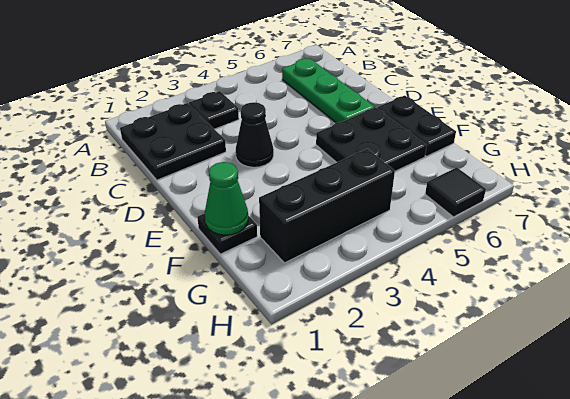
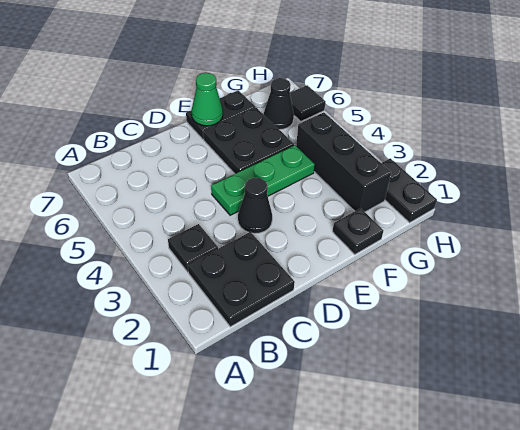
green plate B6:D6 level 1 -> green plate D4:F4 level 1
green cone F1 level 2 -> green cone E7 level 2
none -> black cone G6 level 1
none -> black plate H1:H2 level 1

